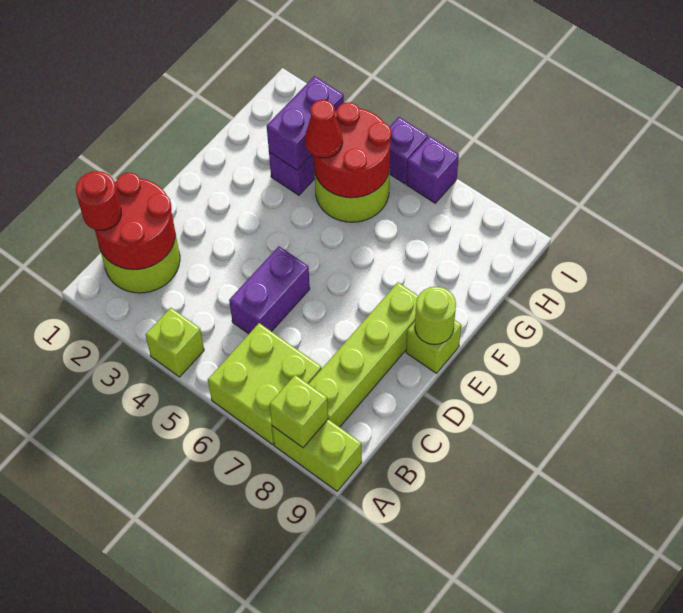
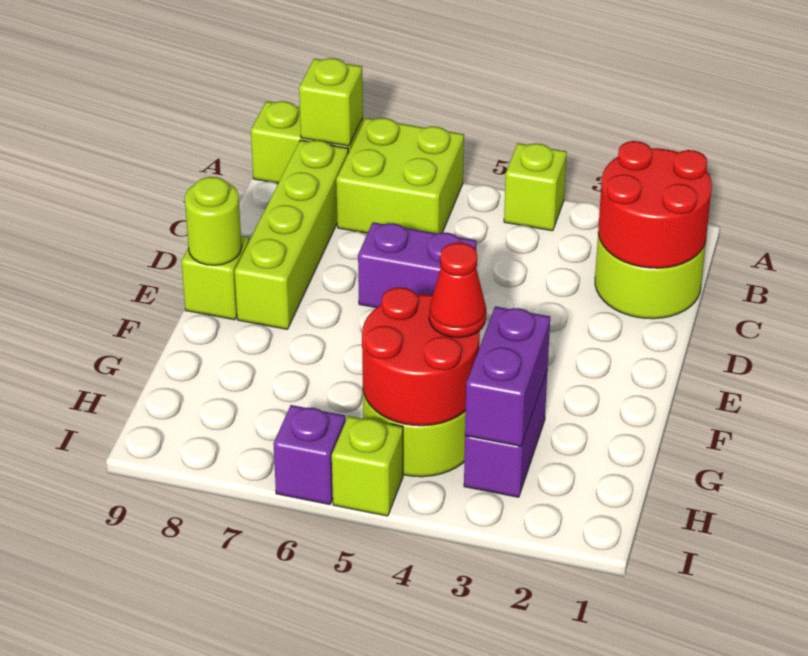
red round brick B1 level 3 -> none
purple brick C5:D5 level 1 -> purple brick D5:D6 level 1
purple brick I5 level 1 -> lime brick I5 level 1

